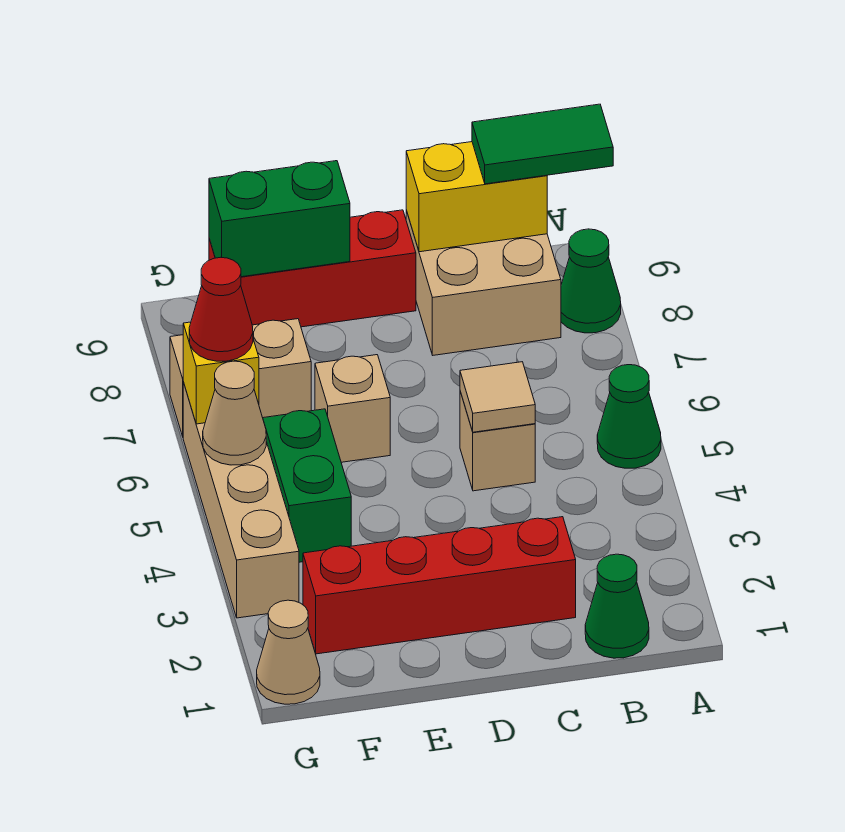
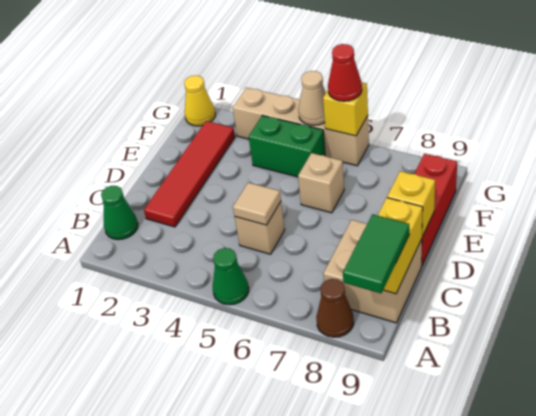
green cone A8 level 1 -> brown cone A8 level 1
red brick C2:F2 level 1 -> red tile C2:F2 level 1
none -> yellow brick D9 level 2
green brick E9:F9 level 2 -> none
tan brick F7:G7 level 1 -> none
tan cone G1 level 1 -> yellow cone G1 level 1

